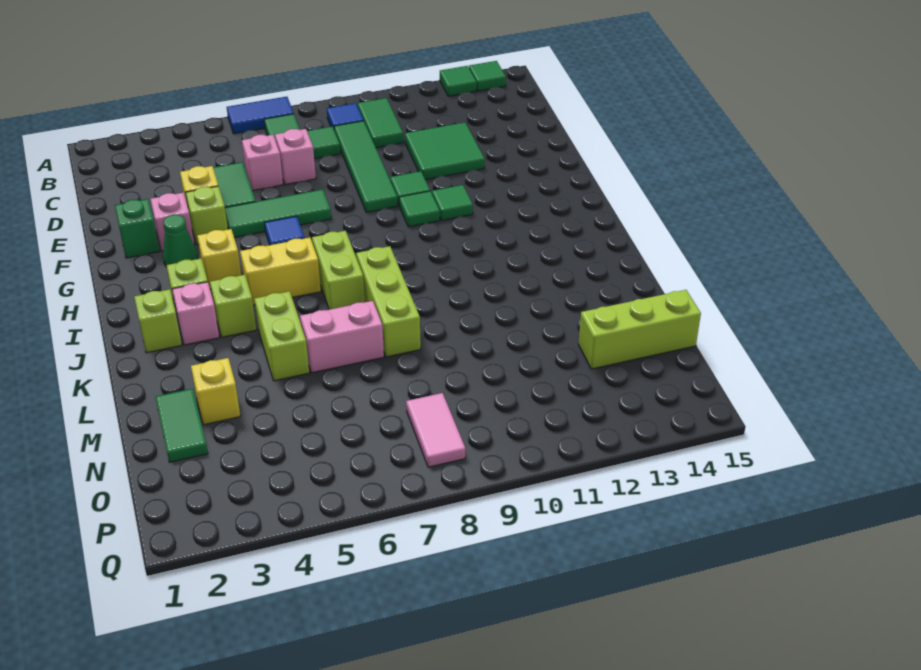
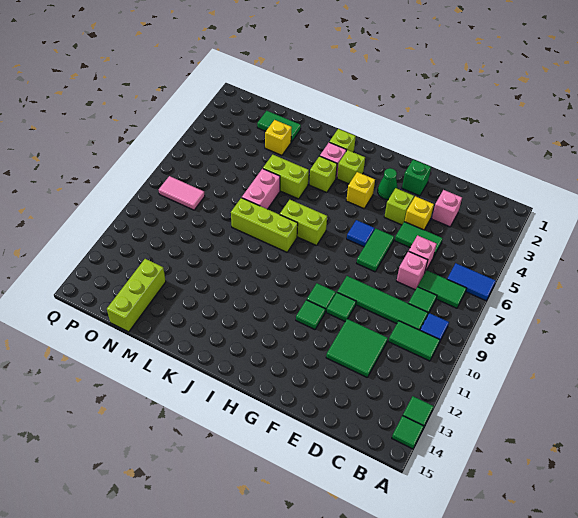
blue tile A6:A7 level 1 -> blue tile A6:B6 level 1
pink brick F3 level 1 -> pink brick D3 level 1
green tile F5:F7 level 1 -> green tile F6:F7 level 1
yellow brick I5:I6 level 1 -> none

